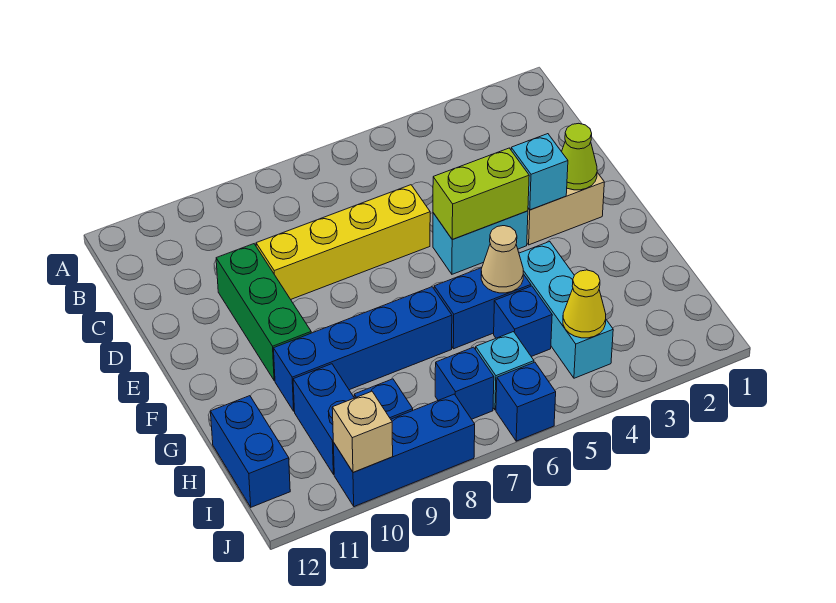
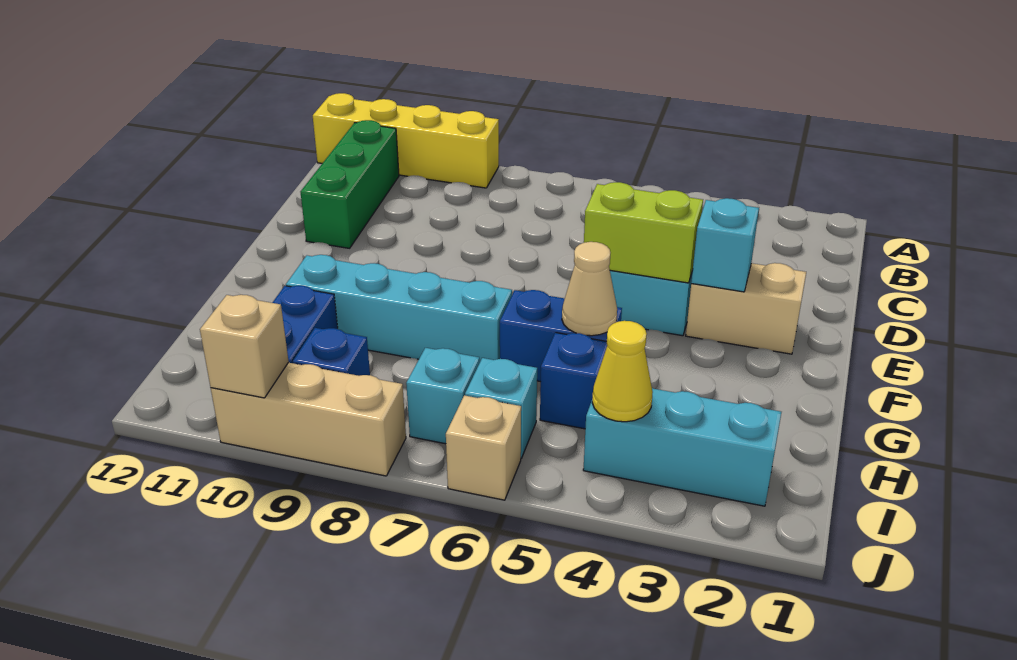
yellow brick D6:D9 level 1 -> yellow brick A9:A12 level 1
green brick D10:F10 level 1 -> green brick B11:D11 level 1
lime cone E2 level 2 -> none
cyan brick G4:I4 level 1 -> cyan brick I2:I4 level 1
blue brick G7:G10 level 1 -> cyan brick G7:G10 level 1
blue brick H12:I12 level 1 -> none
blue brick I7 level 1 -> cyan brick I7 level 1
blue brick J6 level 1 -> tan brick J6 level 1
blue brick J8:J10 level 1 -> tan brick J8:J10 level 1

